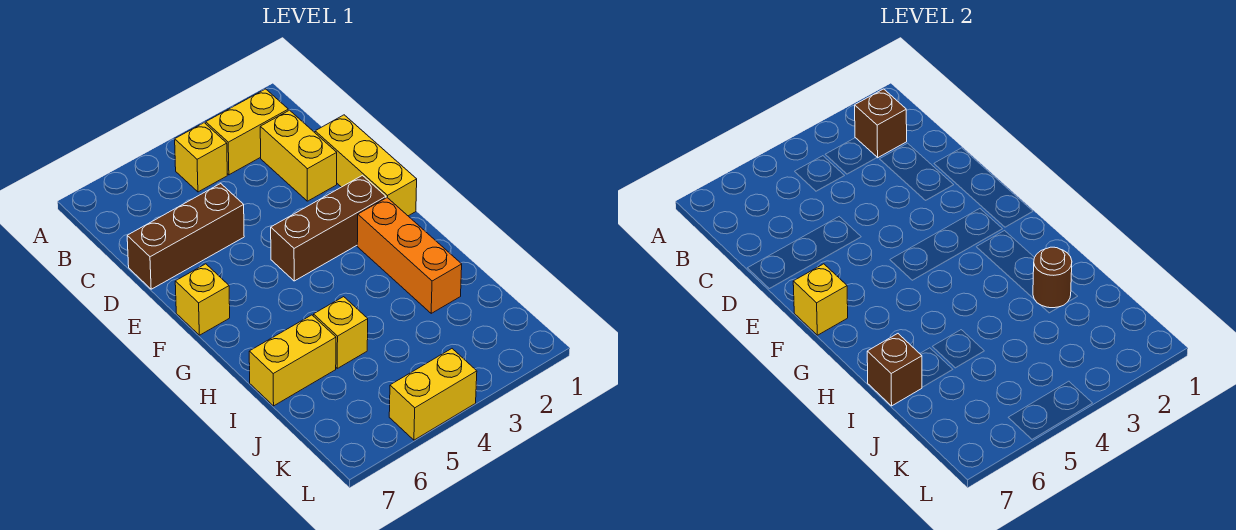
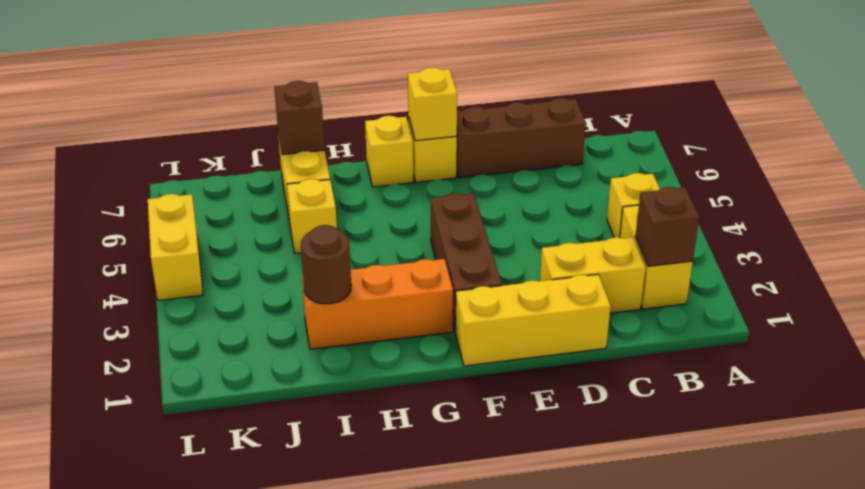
brown brick D5:D7 level 1 -> brown brick C7:E7 level 1
none -> yellow brick G7 level 1

